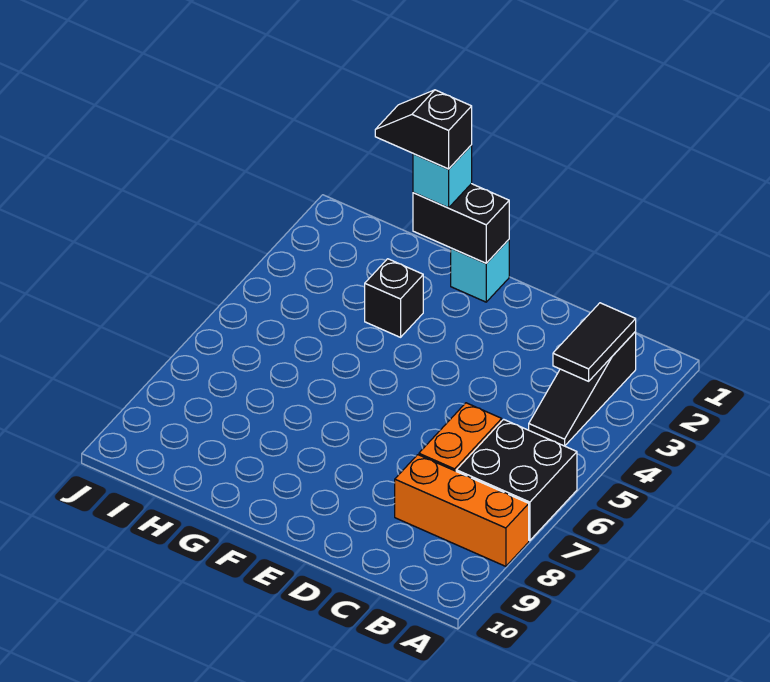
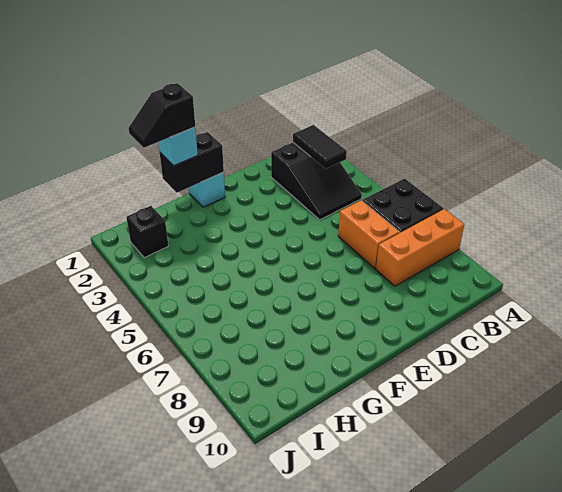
black slope B2:B4 level 1 top 2 -> black slope B2:C4 level 1 top 2
black brick G3 level 1 -> black brick I2 level 1

